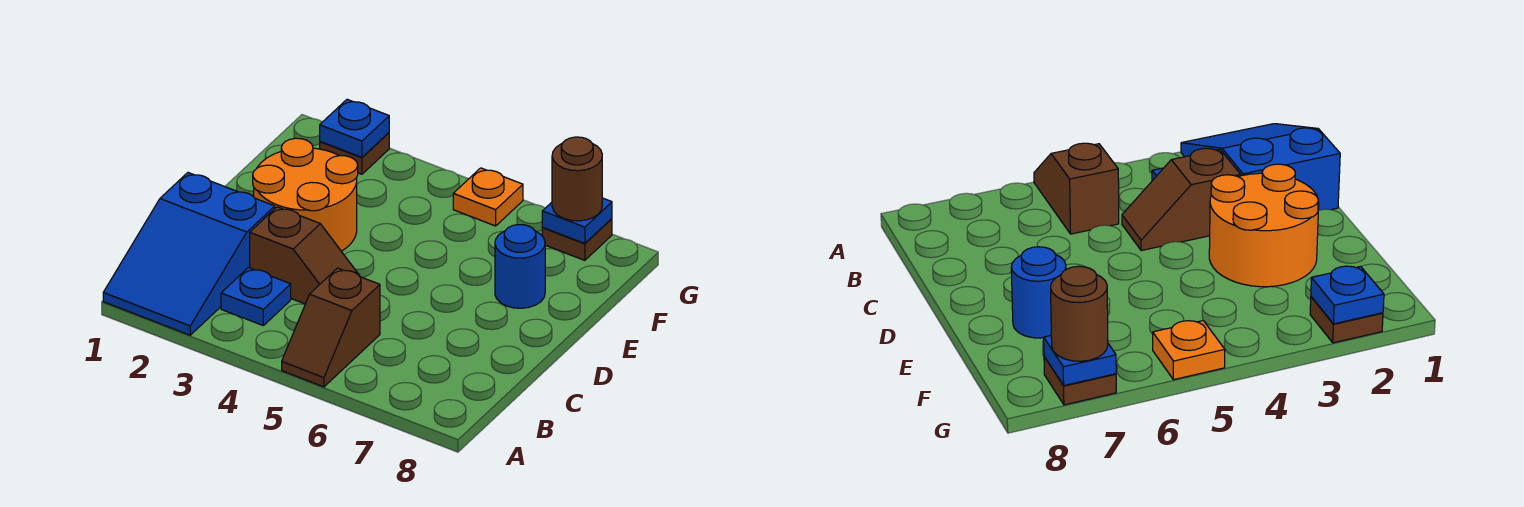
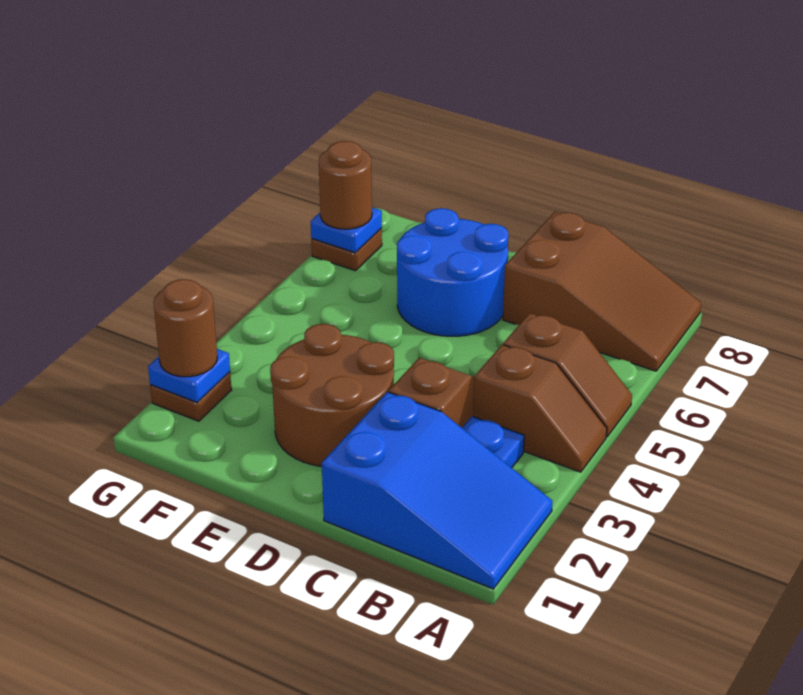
none -> brown slope A4:B4 level 1 top B
none -> brown slope A7:C8 level 1 top C
orange round brick D2:E3 level 1 -> brown round brick D2:E3 level 1
blue round brick E7 level 1 -> blue round brick D6:E7 level 1
none -> brown round brick G2 level 3
orange plate G5 level 1 -> none

